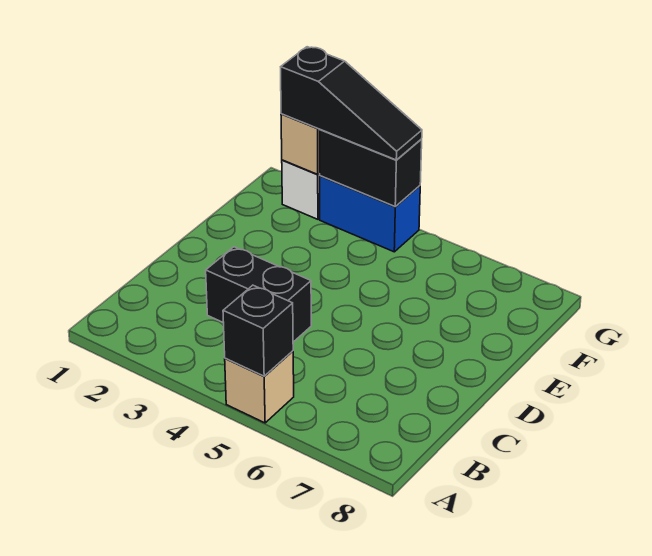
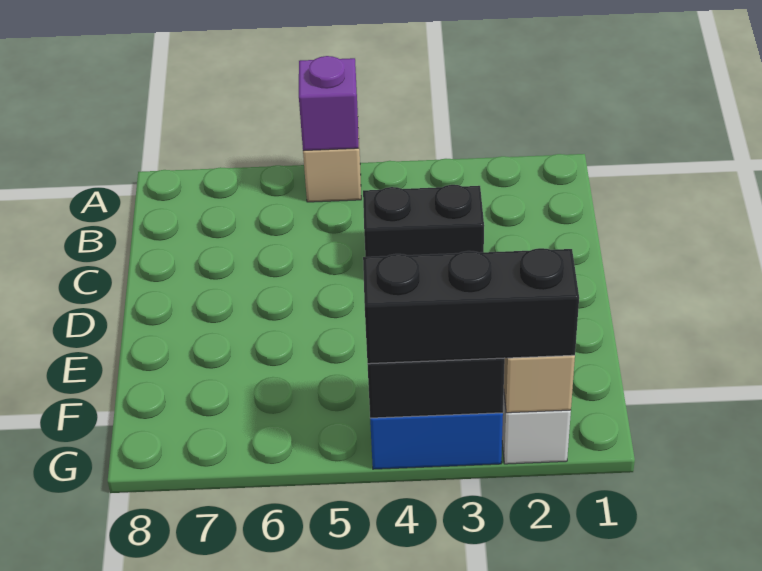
black brick A5 level 2 -> purple brick A5 level 2
black slope G2:G4 level 3 top 2 -> black brick G2:G4 level 3

